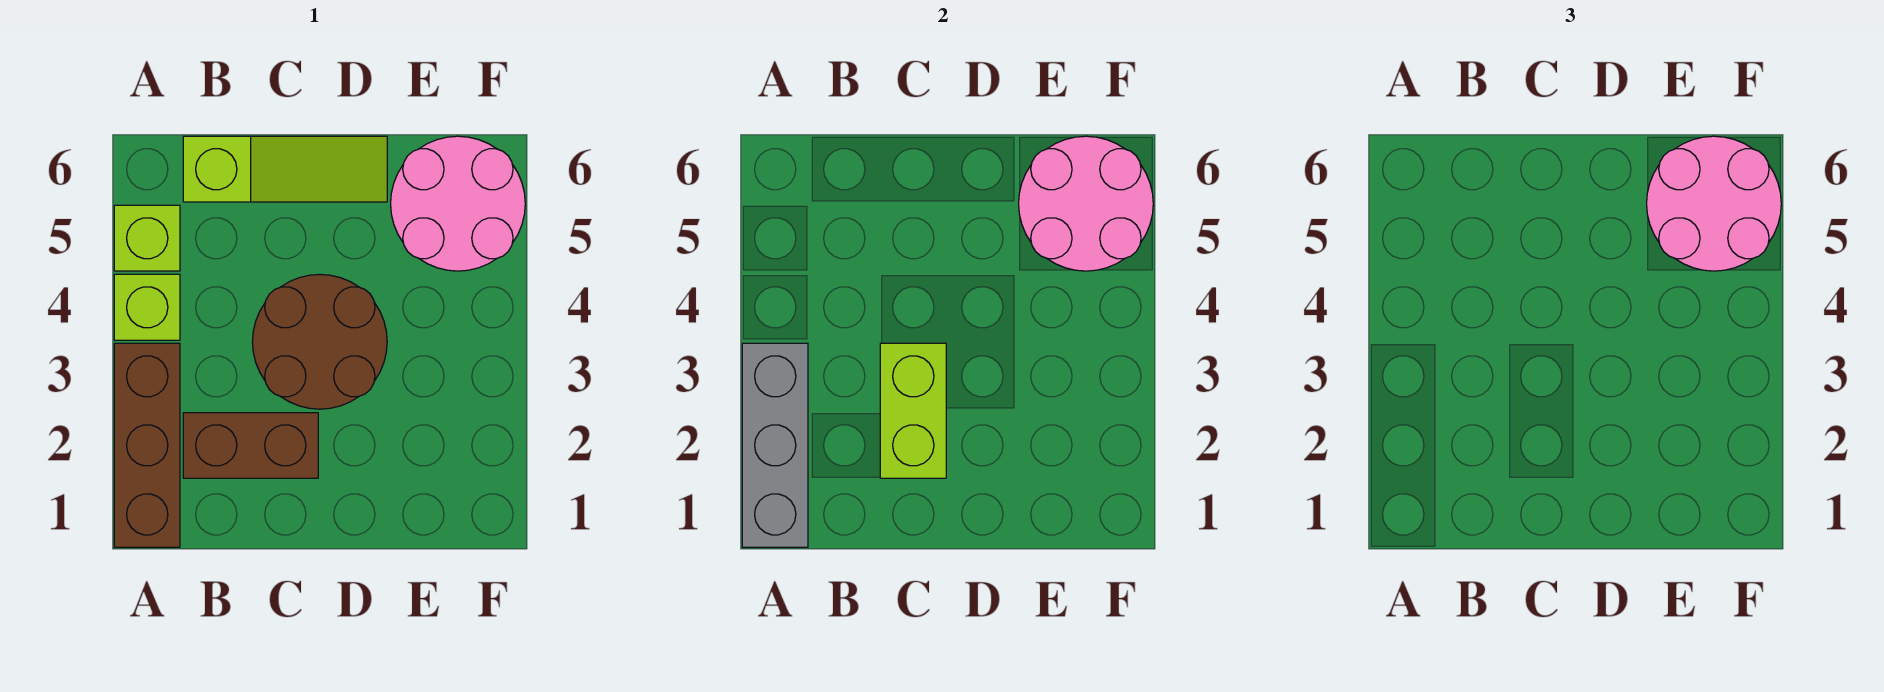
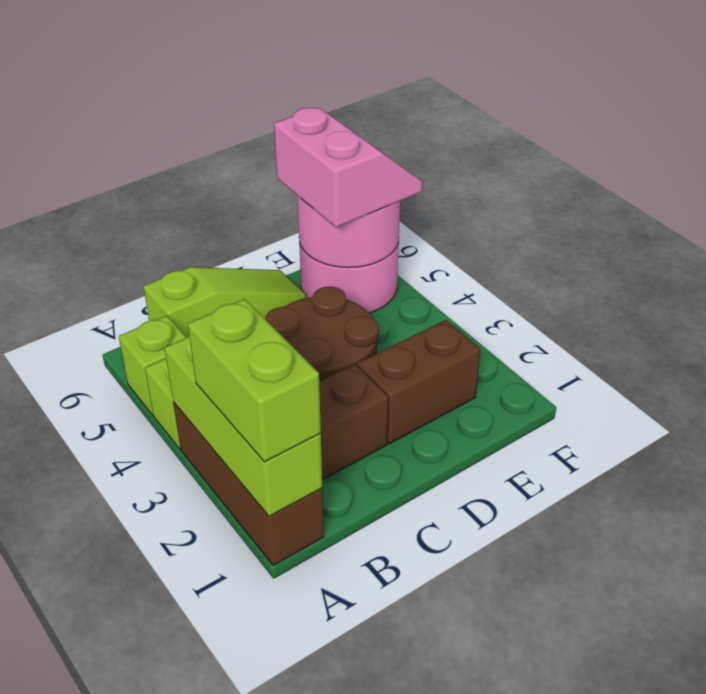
grey brick A1:A3 level 2 -> lime brick A1:A3 level 2
lime brick C2:C3 level 2 -> lime brick A1:A2 level 3
none -> brown brick D2:E2 level 1
pink round brick E5:F6 level 3 -> pink slope E5:F6 level 3 top E

